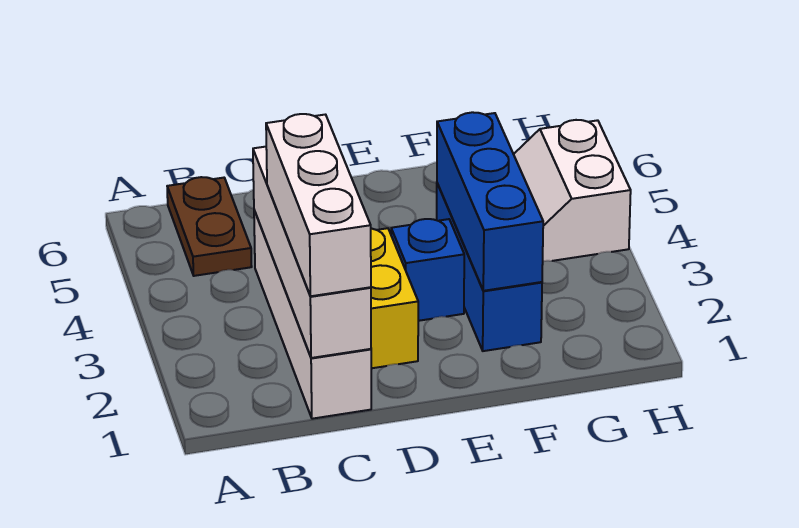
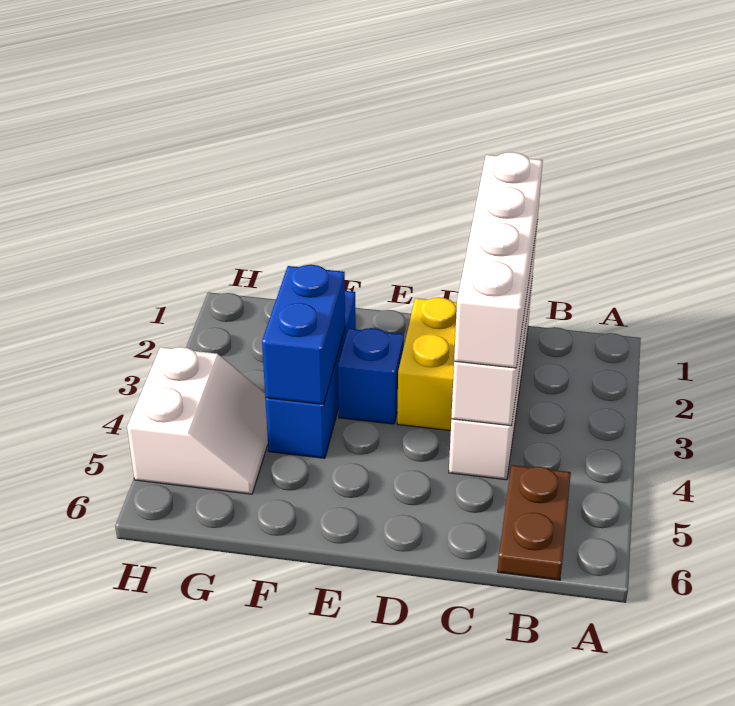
white brick C1:C3 level 3 -> white brick C1:C4 level 3
blue brick F2:F4 level 2 -> blue brick F3:F4 level 2

